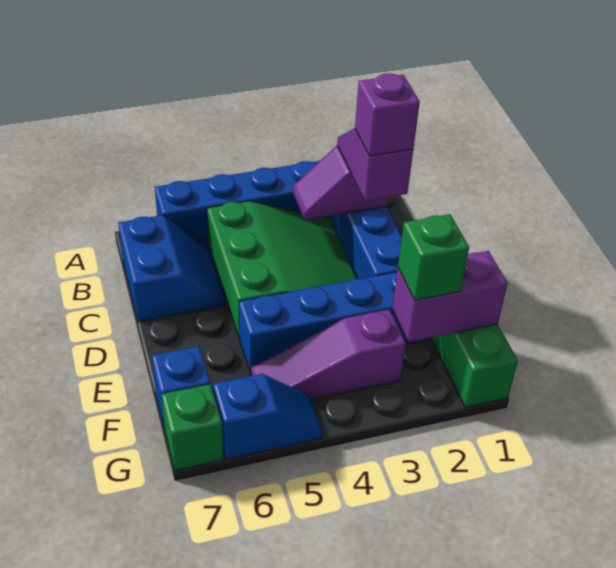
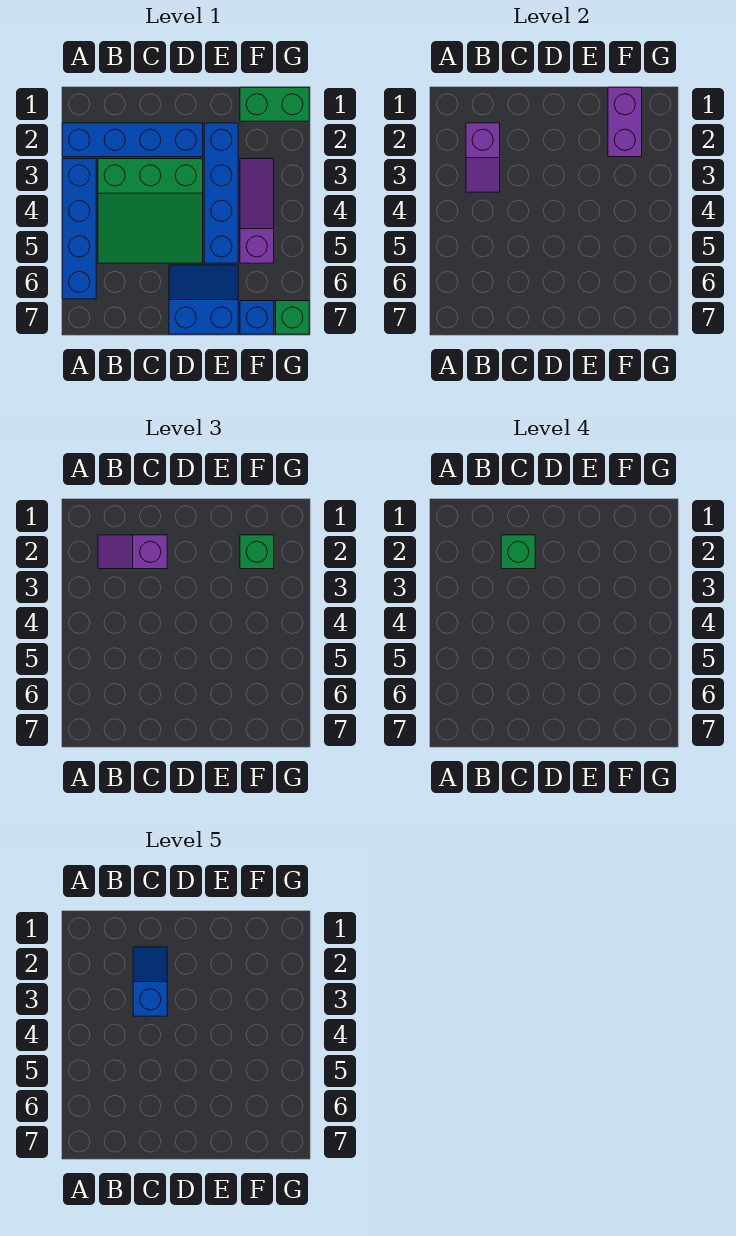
green slope B3:D5 level 1 top 5 -> green slope B3:D5 level 1 top 3
blue slope B6:C7 level 1 top 7 -> blue slope D6:E7 level 1 top 7
purple brick C2 level 4 -> green brick C2 level 4
purple slope F3:F5 level 1 top 3 -> purple slope F3:F5 level 1 top 5
blue slope G5:G6 level 1 top 6 -> blue slope C2:C3 level 5 top 3

